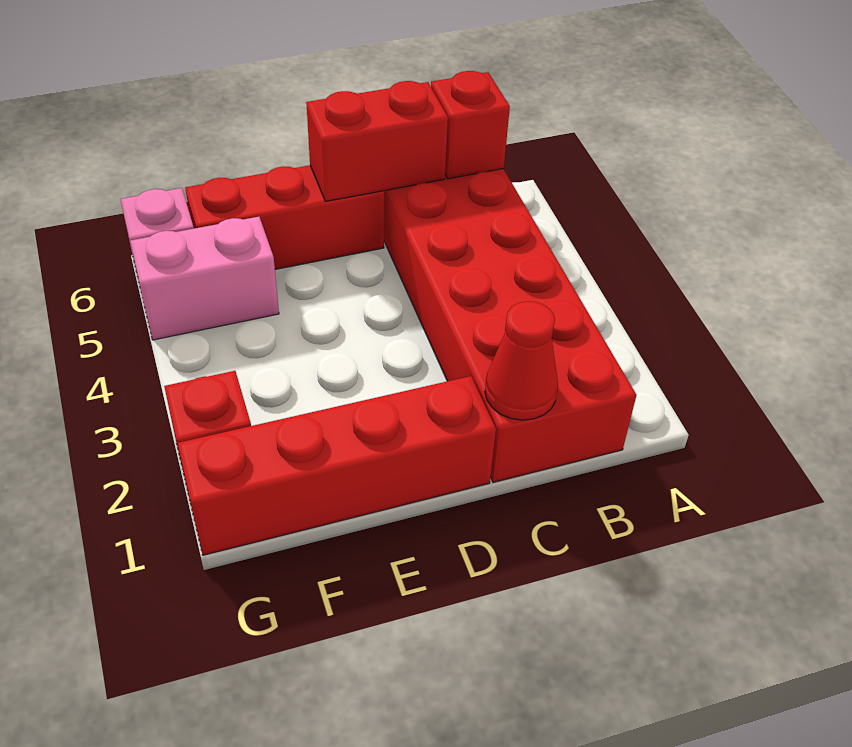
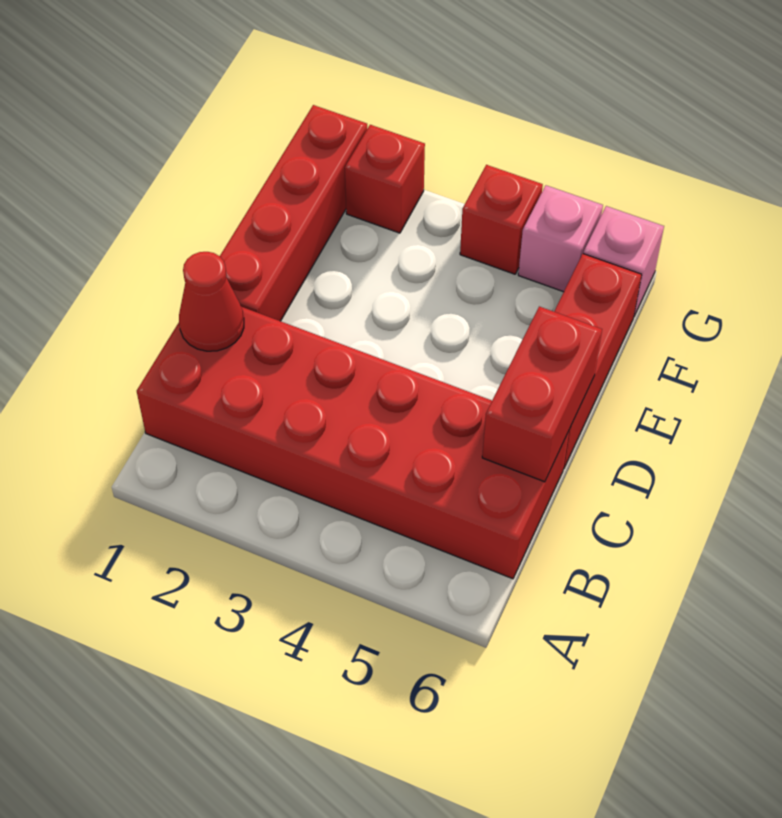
red brick B6 level 2 -> red brick G4 level 1
pink brick F5:G5 level 1 -> pink brick G5 level 1

